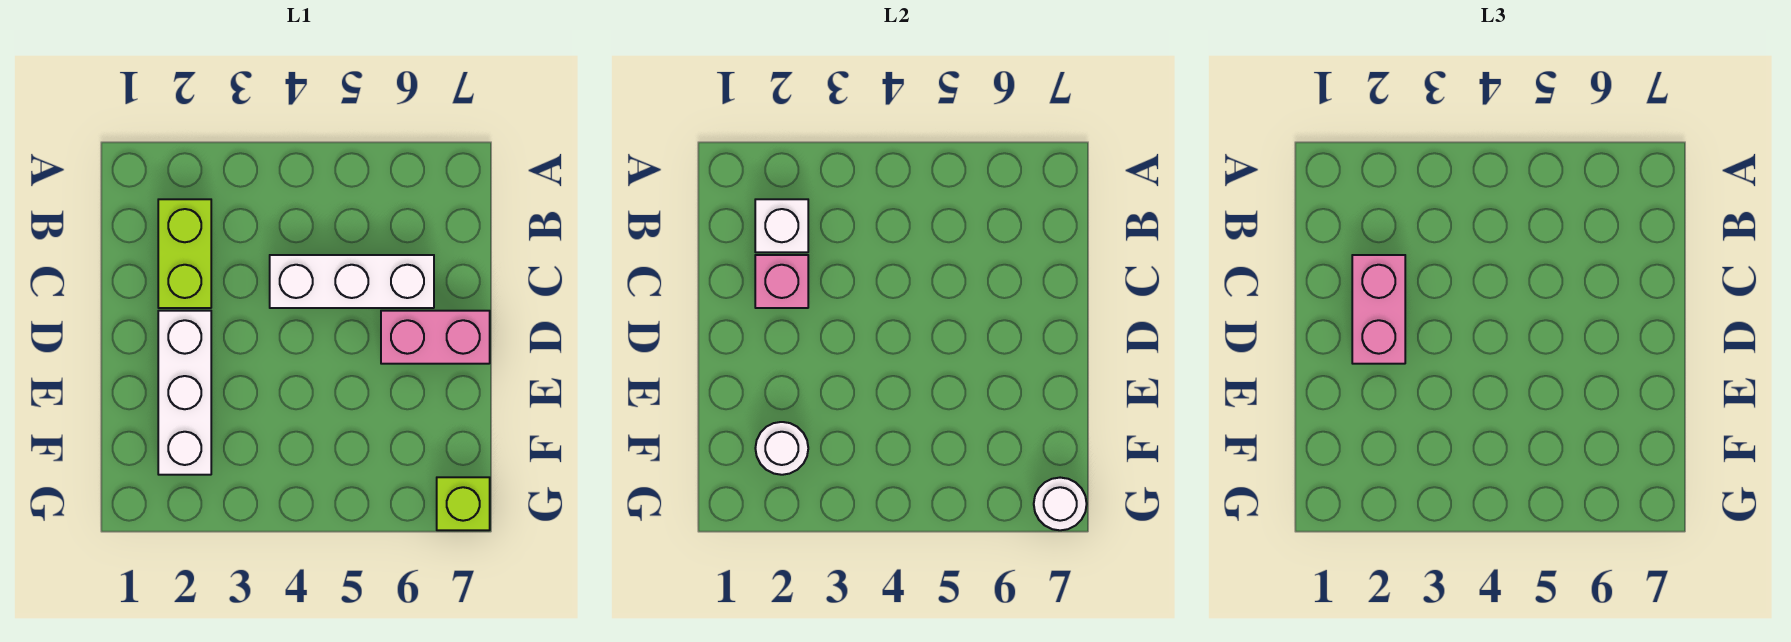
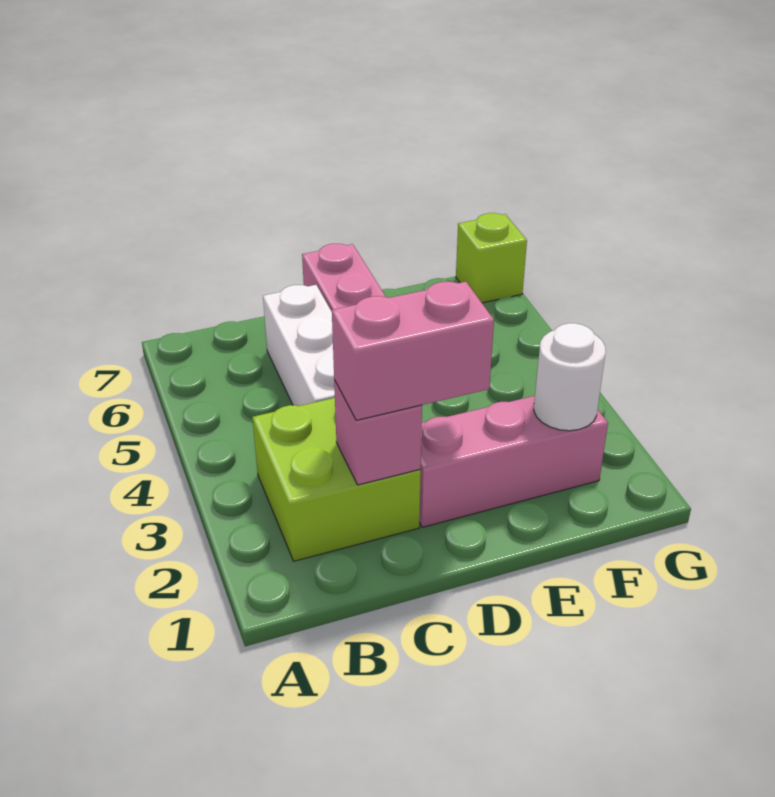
lime brick B2:C2 level 1 -> lime brick B2:C3 level 1
white brick B2 level 2 -> none
white brick D2:F2 level 1 -> pink brick D2:F2 level 1
white round brick G7 level 2 -> none

